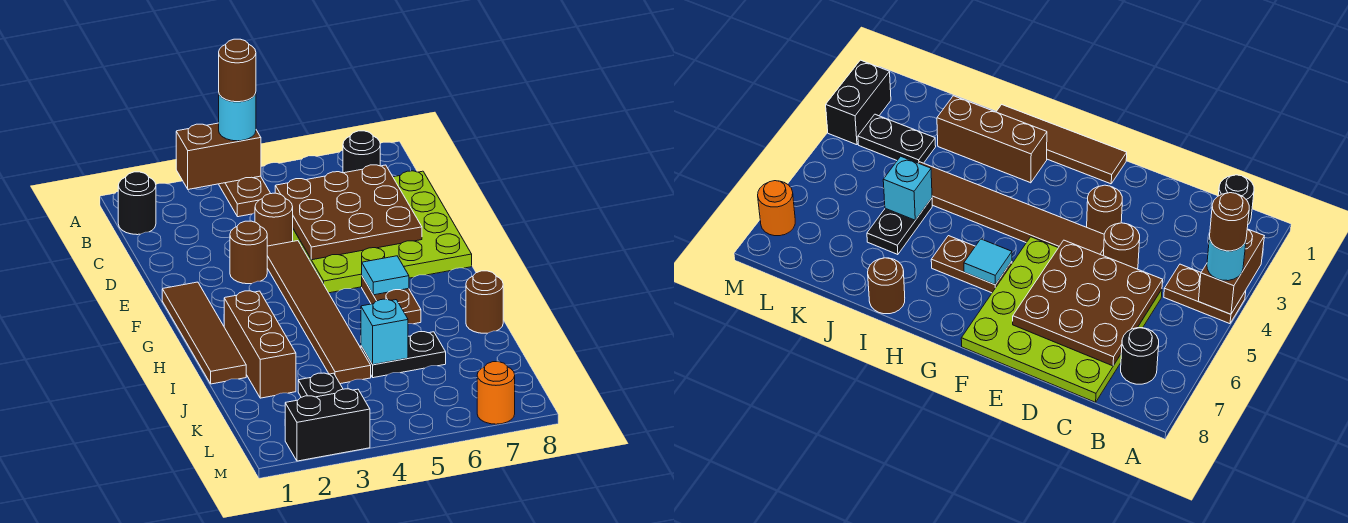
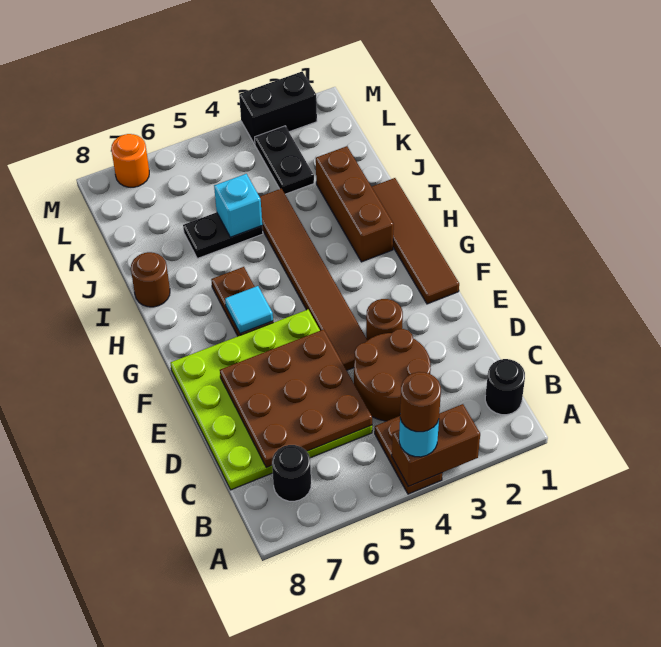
brown round brick D4 level 1 -> brown round brick C3:D4 level 1

